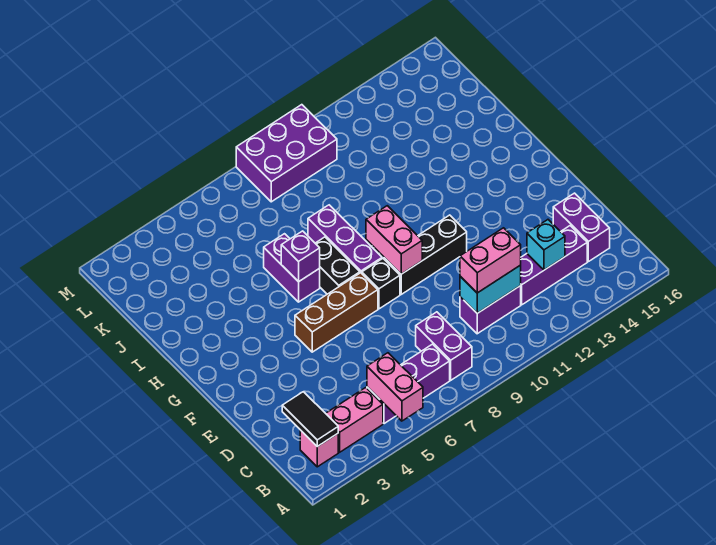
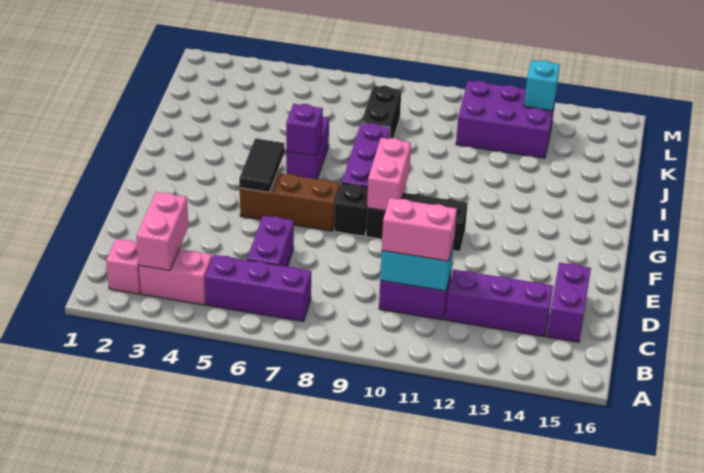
pink brick A5:B5 level 2 -> pink brick B3:C3 level 2
black tile B2:C2 level 2 -> black tile F5:G5 level 2
purple brick B8:C8 level 1 -> purple brick C6:D6 level 1
cyan brick C13 level 2 -> cyan brick L13 level 2
black brick G7:H7 level 1 -> black brick J8:K8 level 1
purple brick L8:M10 level 1 -> purple brick K11:L13 level 1

